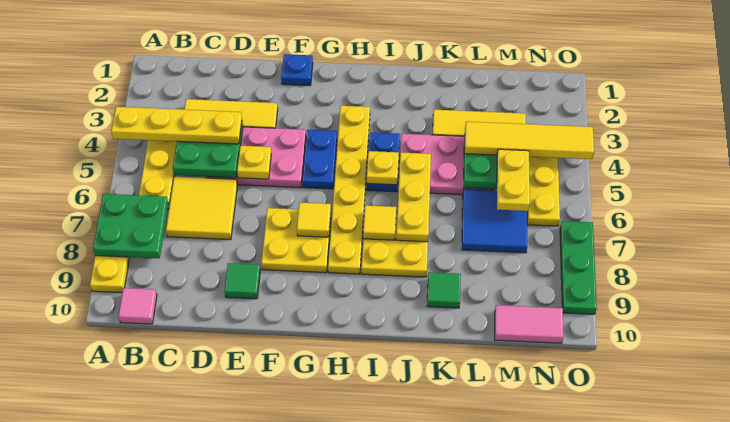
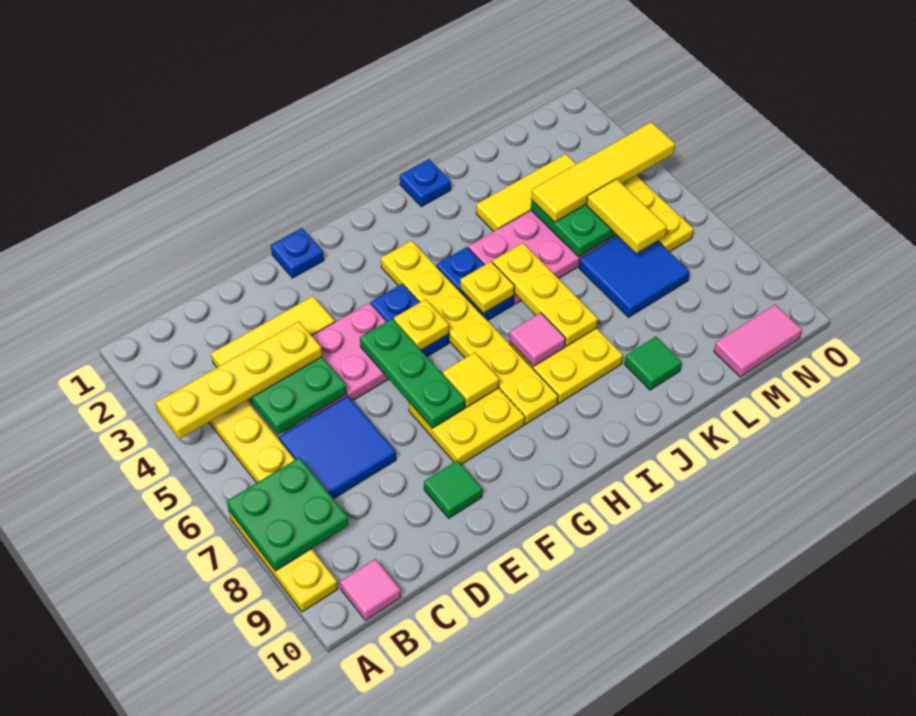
yellow tile C6:D7 level 1 -> blue tile C6:D7 level 1
yellow plate E5 level 2 -> yellow plate G5 level 2
yellow tile I7 level 2 -> pink tile I7 level 2
none -> blue plate J1 level 1
yellow plate M5:M6 level 3 -> yellow tile M5:M6 level 3
green plate O7:O9 level 1 -> green plate F5:F7 level 2

